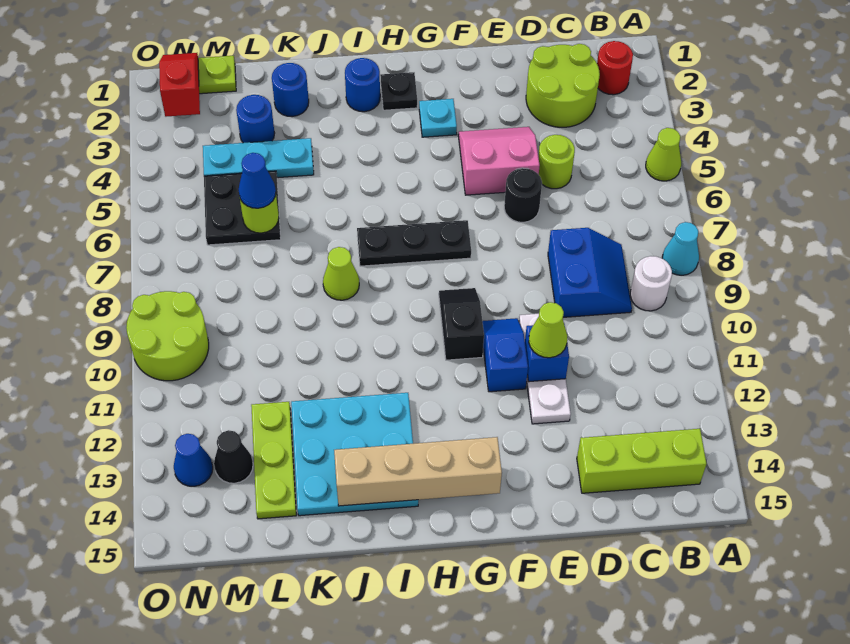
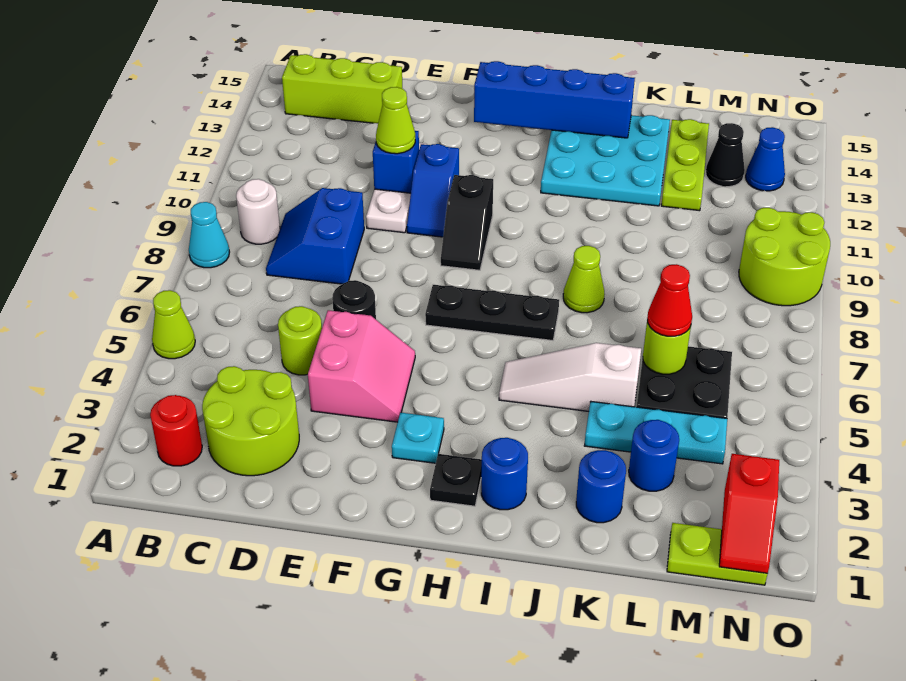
pink slope E4:F5 level 1 top 5 -> pink slope E4:F5 level 1 top E
tan brick G14:J14 level 2 -> blue brick G14:J14 level 2
none -> white slope I5:K5 level 1 top K
blue cone L6 level 3 -> red cone L6 level 3

